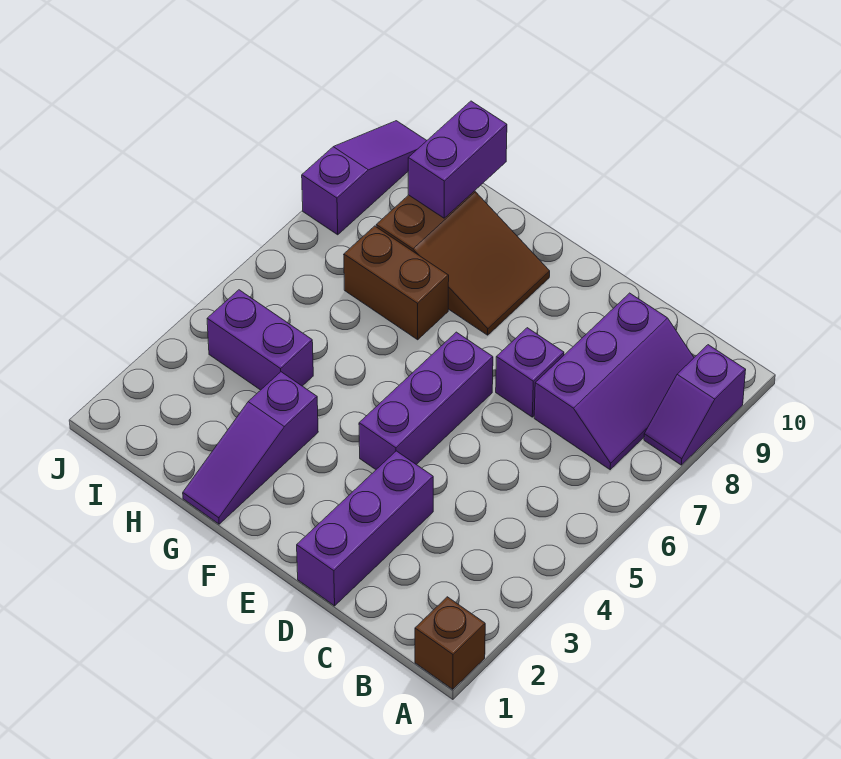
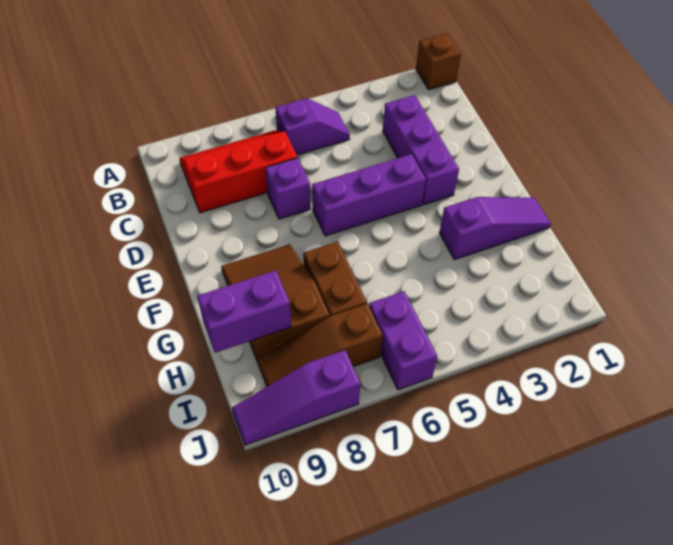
purple slope A8:A9 level 1 top 9 -> purple slope B5:B6 level 1 top 6
purple slope B7:C9 level 1 top C -> red slope B7:C9 level 1 top C
purple brick D1:D3 level 1 -> purple brick C3:E3 level 1
purple brick H4:I4 level 1 -> purple brick I6:J6 level 1
none -> brown slope I7:I9 level 1 top 7

